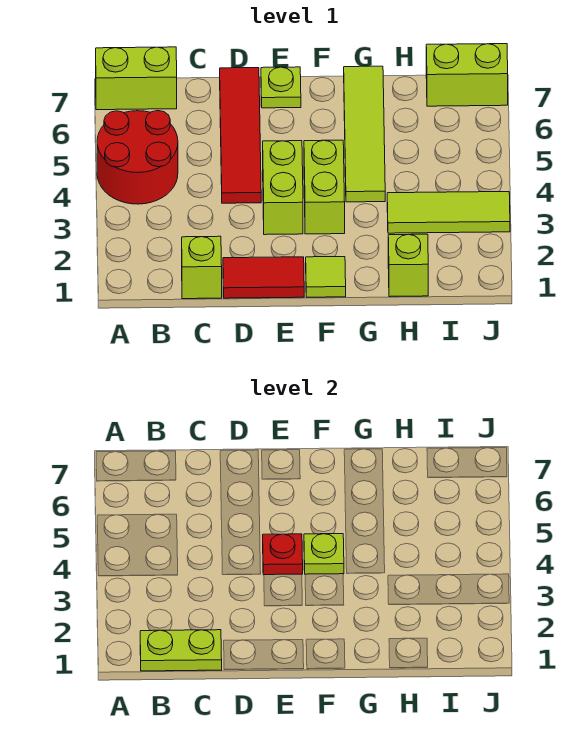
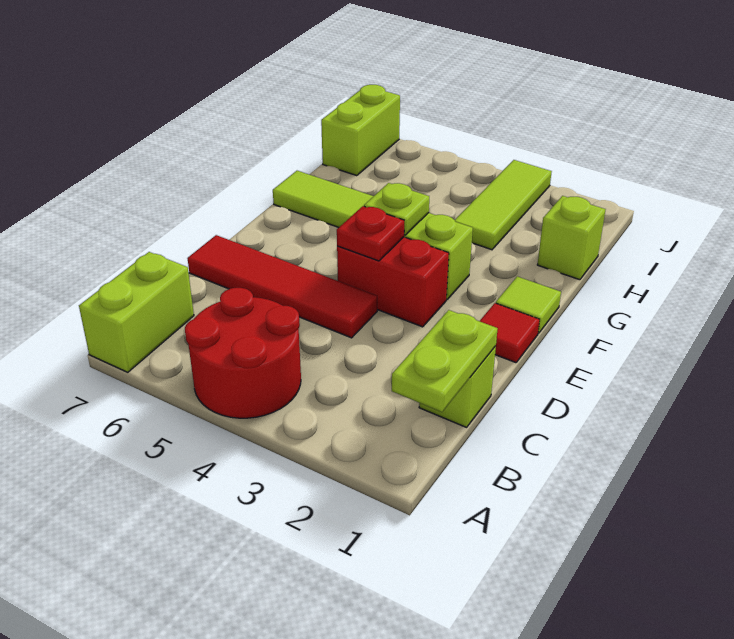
red tile D1:E1 level 1 -> red tile E1 level 1
lime brick E3:E4 level 1 -> red brick E3:E4 level 1
lime plate E7 level 1 -> none

